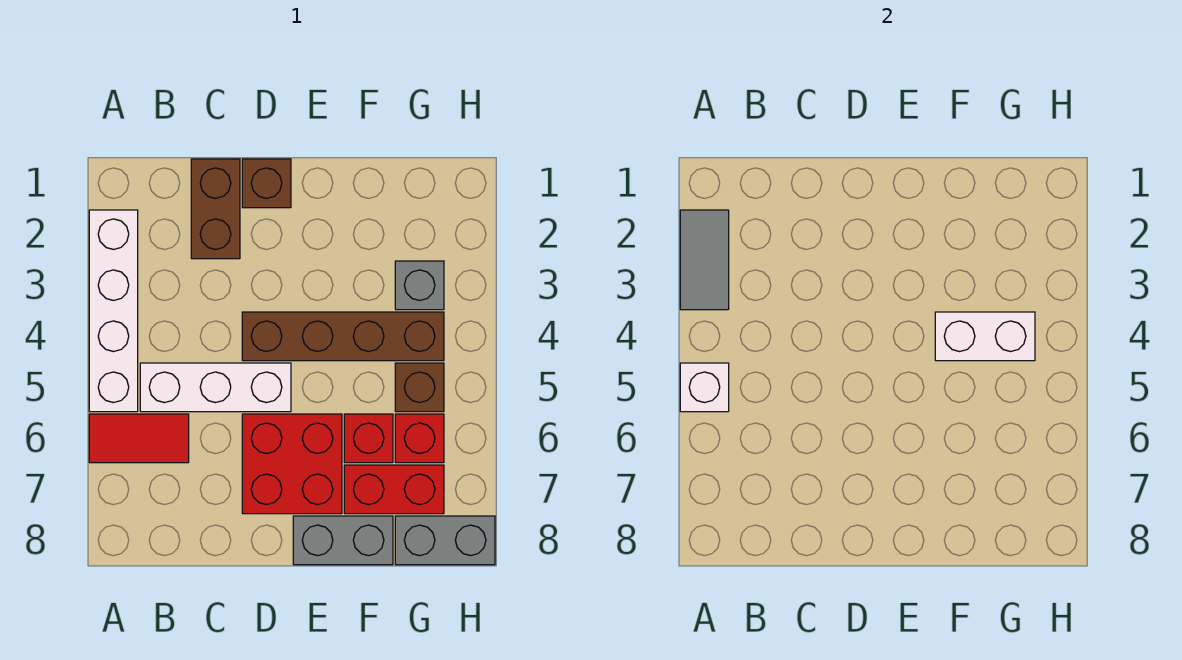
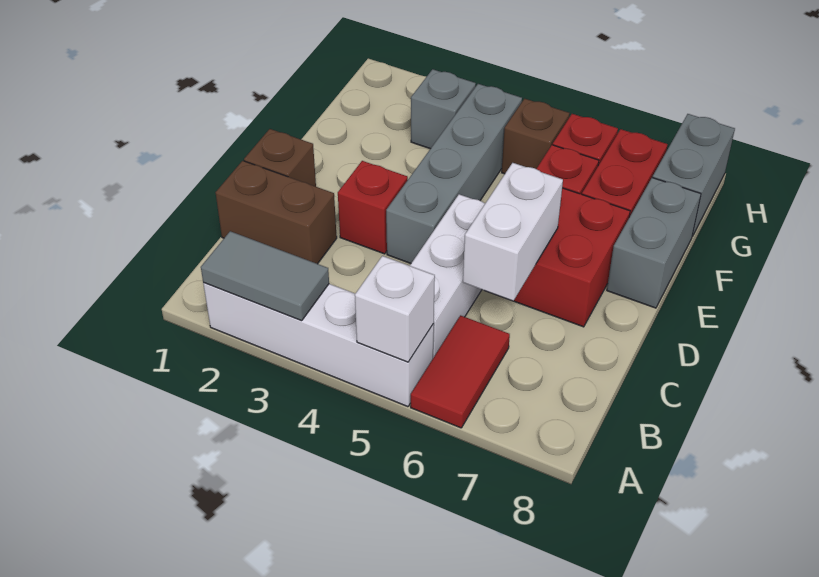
none -> red brick D3 level 1
brown brick D4:G4 level 1 -> grey brick D4:G4 level 1
white brick F4:G4 level 2 -> white brick C6:D6 level 2

